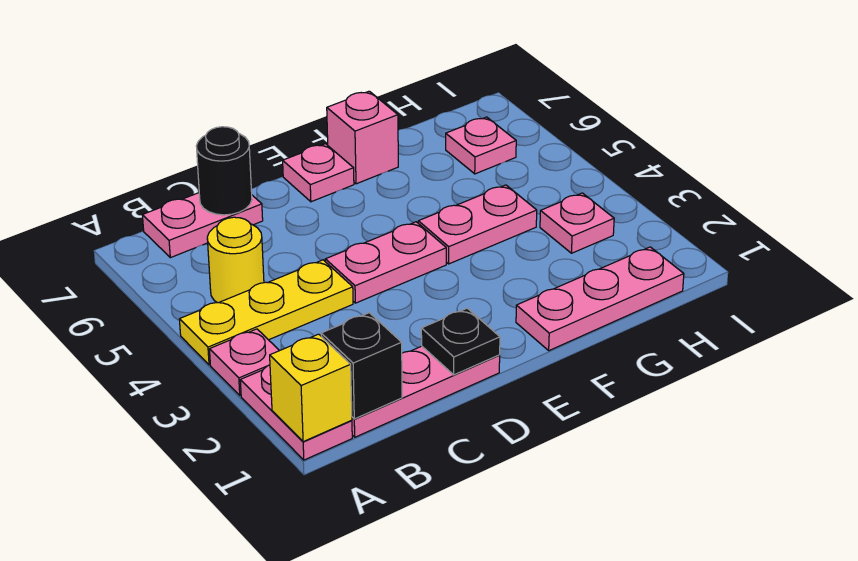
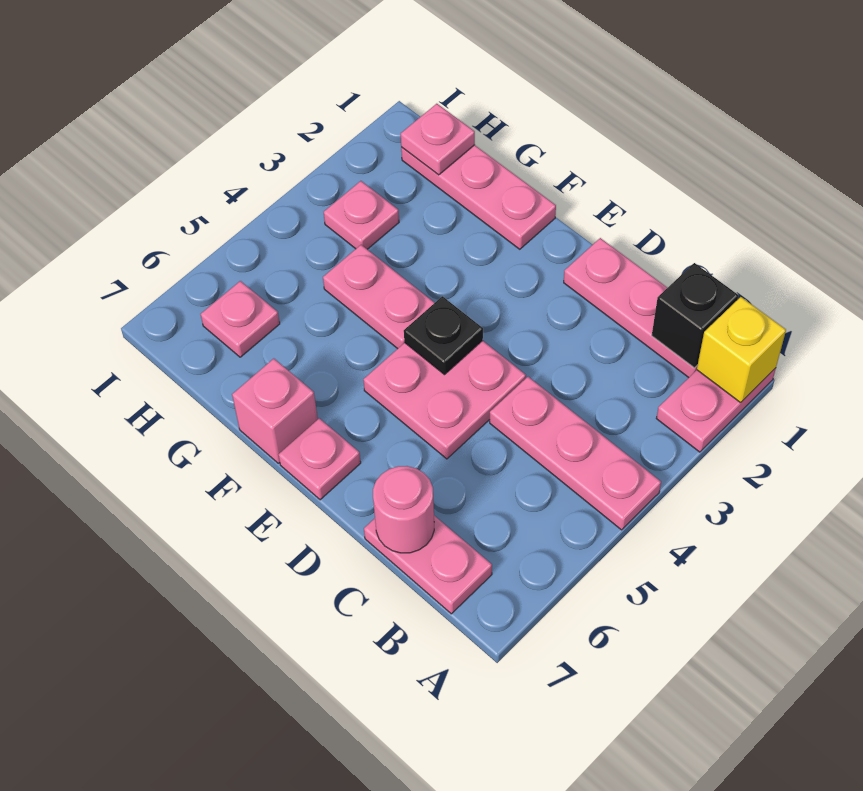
pink plate A3 level 1 -> pink plate H1 level 2
yellow plate A4:C4 level 1 -> pink plate A4:C4 level 1
yellow round brick B5 level 1 -> none
black round brick C7 level 2 -> pink round brick C7 level 2
black plate D1 level 2 -> black plate E4 level 2
pink plate D4:E4 level 1 -> pink plate D4:E5 level 1

